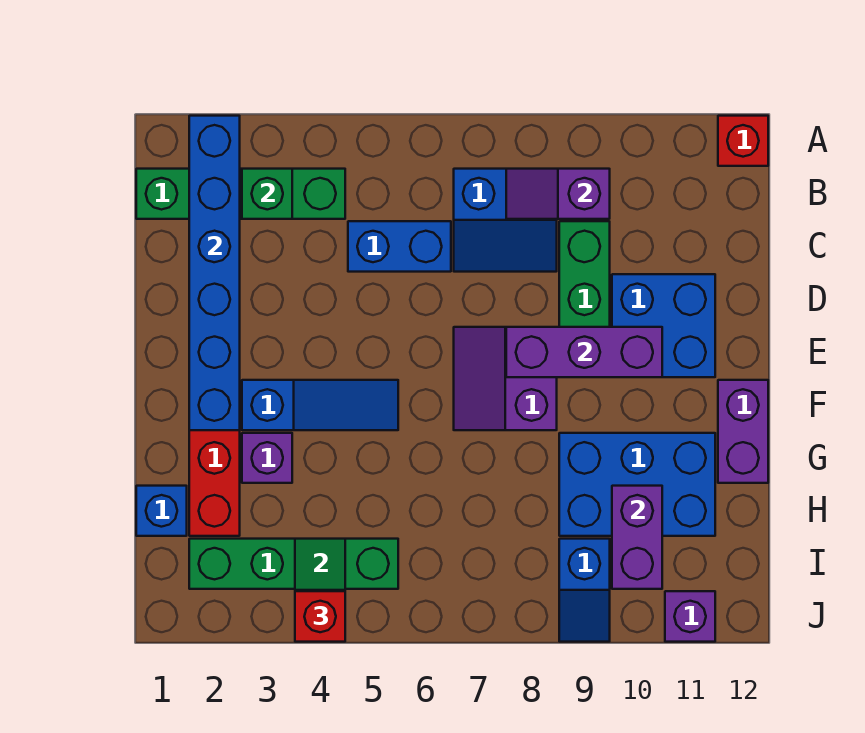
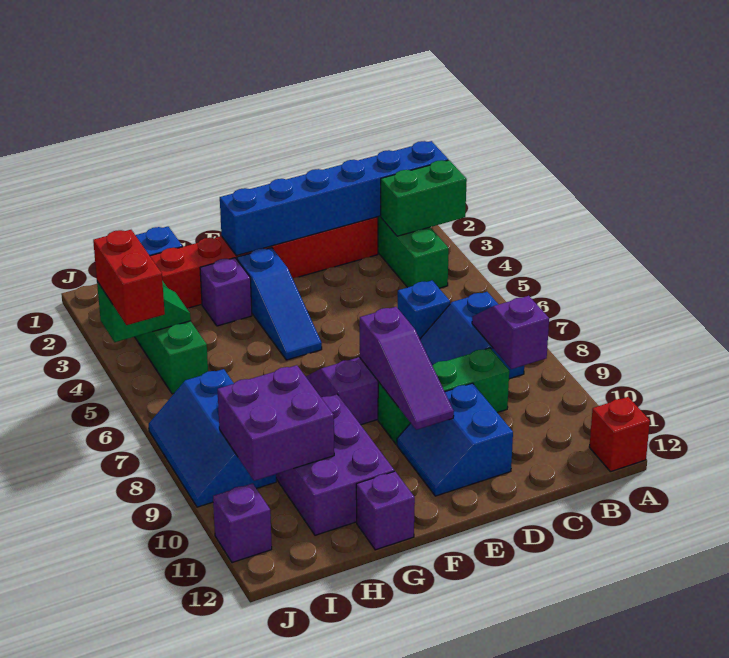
green brick B3 level 2 -> green brick A3:B3 level 2
blue brick C5:C6 level 1 -> blue brick C6 level 1
blue brick D10:E11 level 1 -> blue slope D10:E11 level 1 top D
purple brick E8:E10 level 2 -> purple slope E8:E10 level 2 top 8
purple brick F12:G12 level 1 -> purple brick G12 level 1
blue brick G9:H11 level 1 -> purple brick G9:H11 level 1
purple brick H10:I10 level 2 -> purple brick H9:I10 level 2
blue slope I9:J9 level 1 top I -> blue slope I7:J9 level 1 top I
red brick J4 level 3 -> red brick J4:J5 level 3

